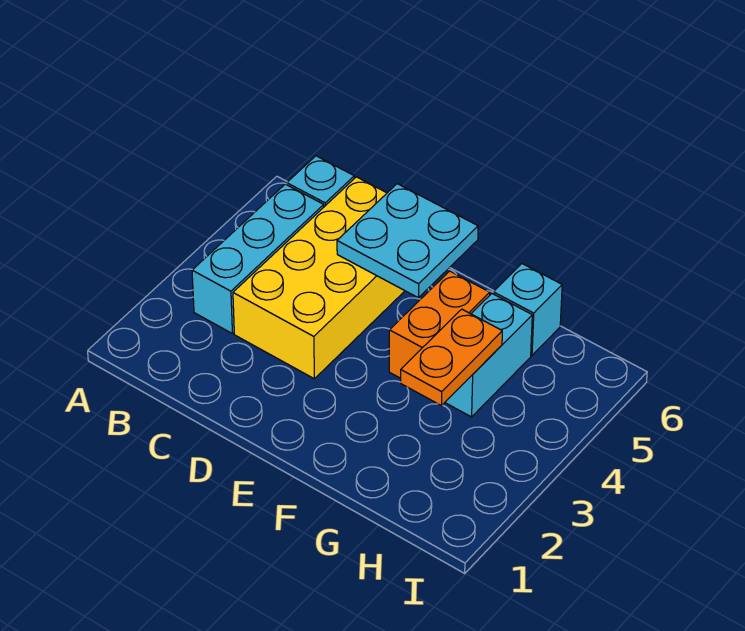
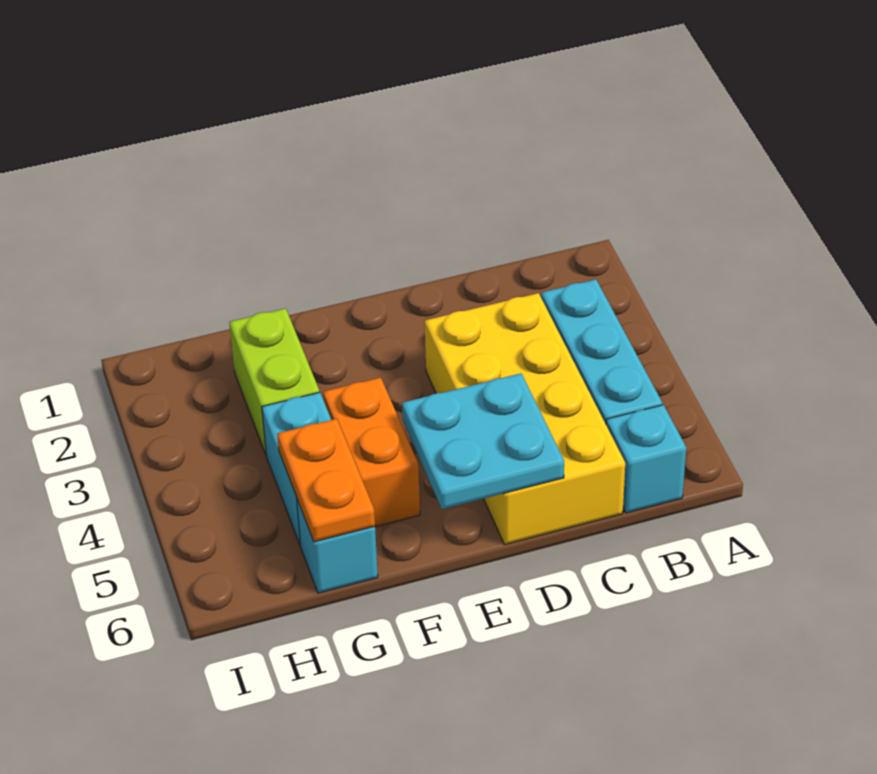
none -> lime brick G2:G3 level 1
orange plate G3:G4 level 2 -> orange plate G5:G6 level 2

